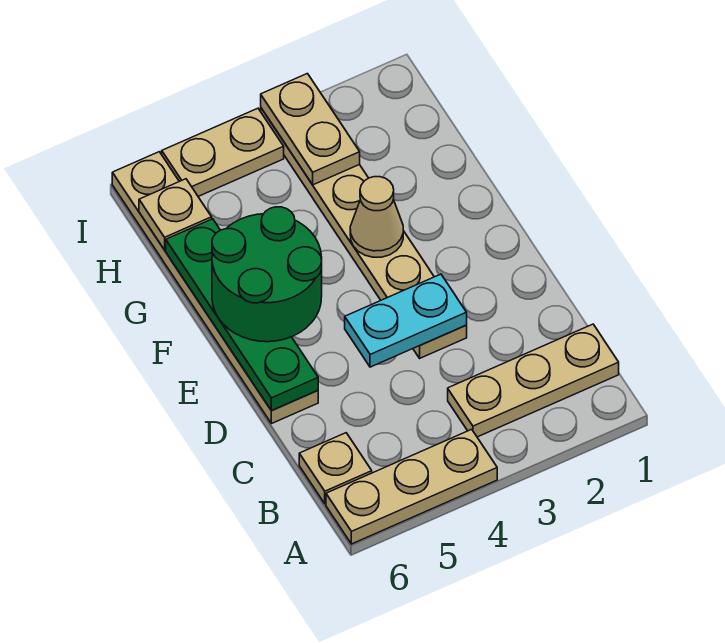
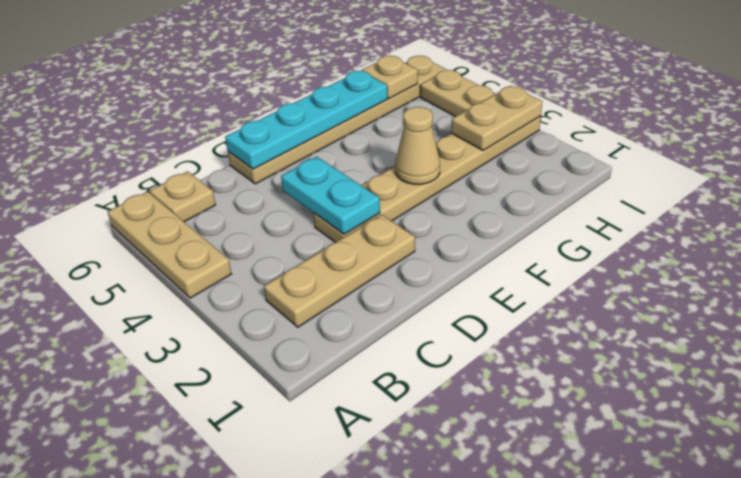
tan plate B1:B3 level 1 -> tan plate B2:D2 level 1
green plate D6:G6 level 2 -> cyan plate D6:G6 level 2
green round brick E5:F6 level 3 -> none

